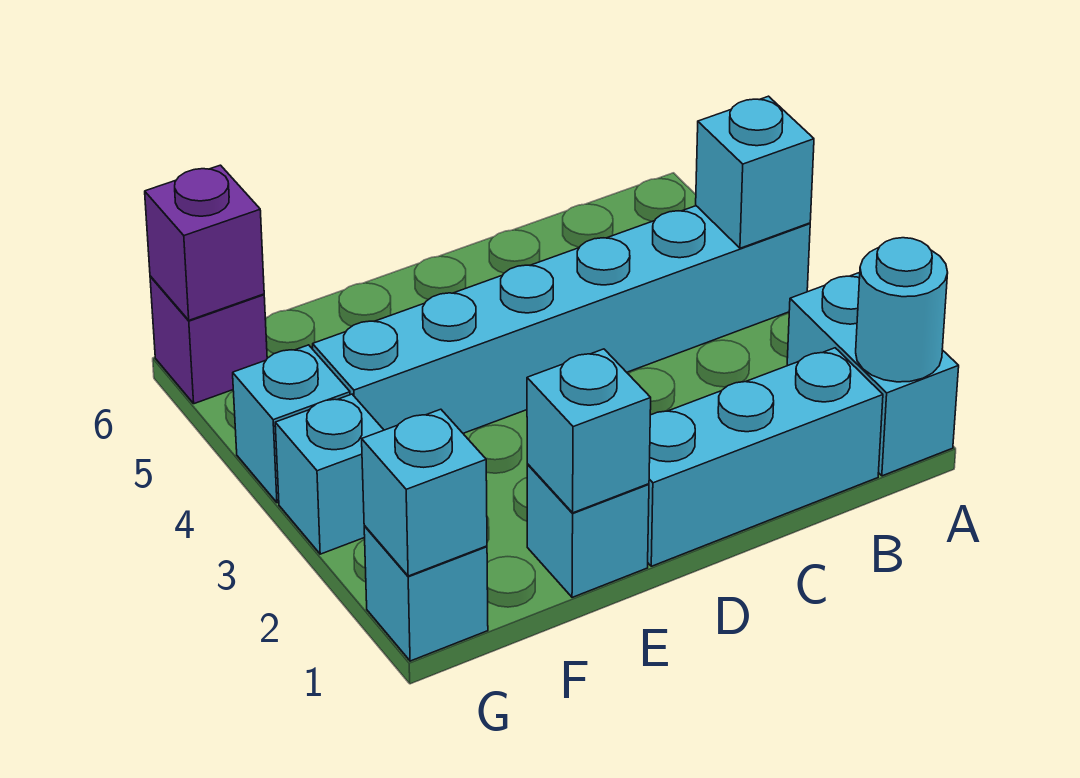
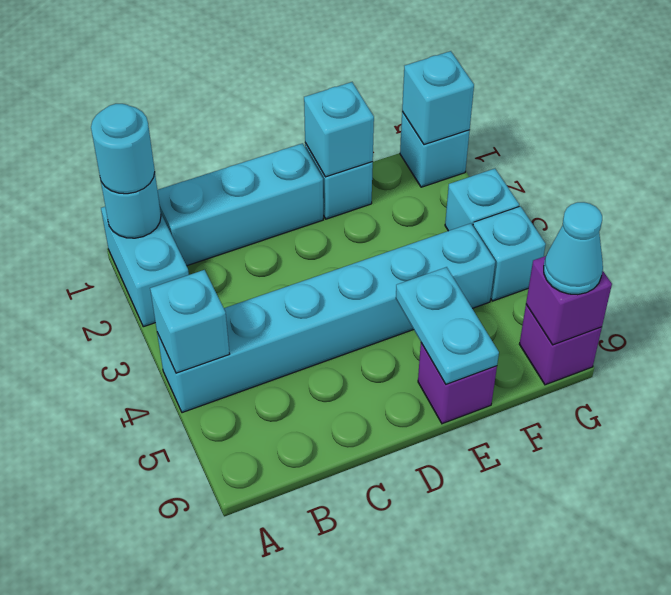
none -> cyan round brick A1 level 3
none -> cyan plate E5:E6 level 2
none -> purple brick E6 level 1
none -> cyan cone G6 level 3

